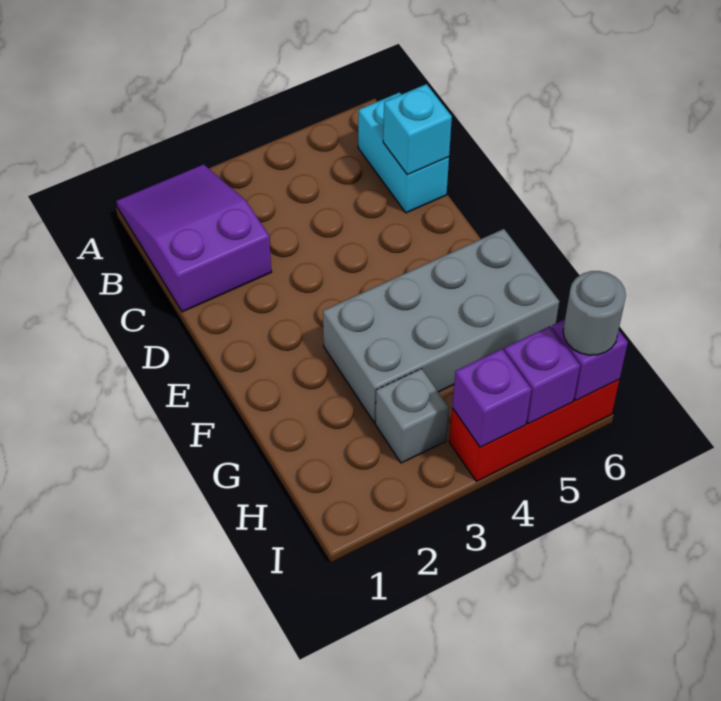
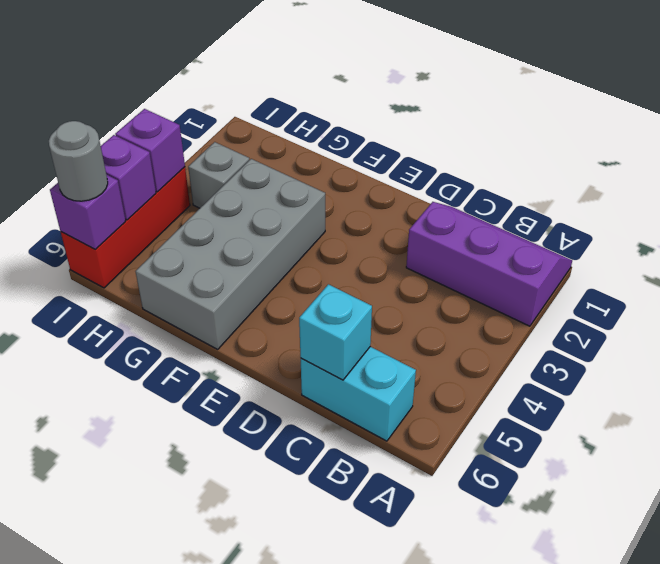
purple slope A1:C2 level 1 top C -> purple slope A1:C2 level 1 top 2

